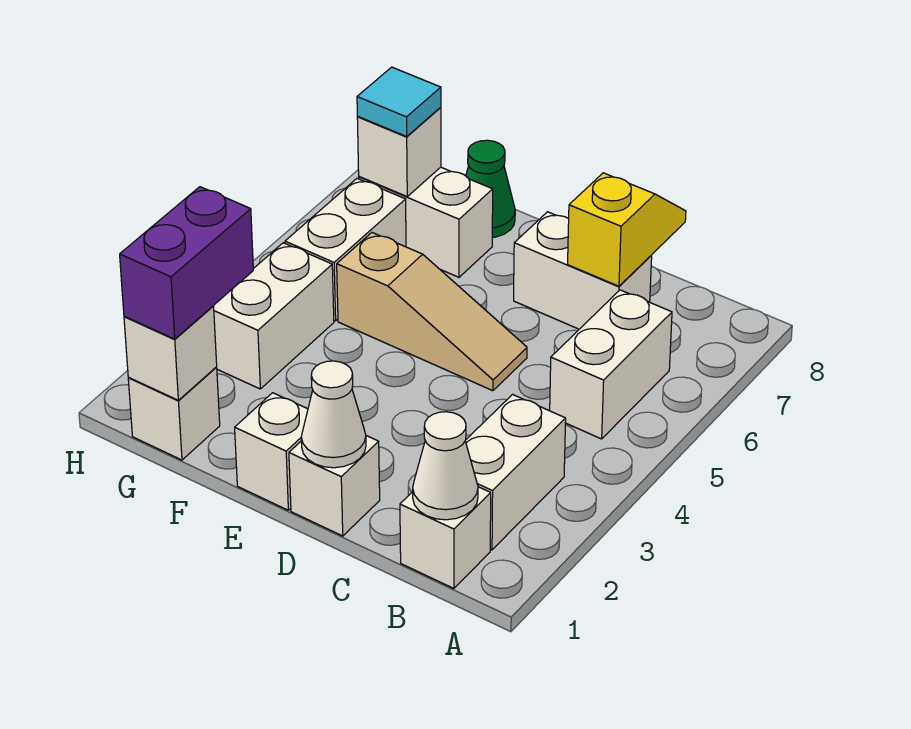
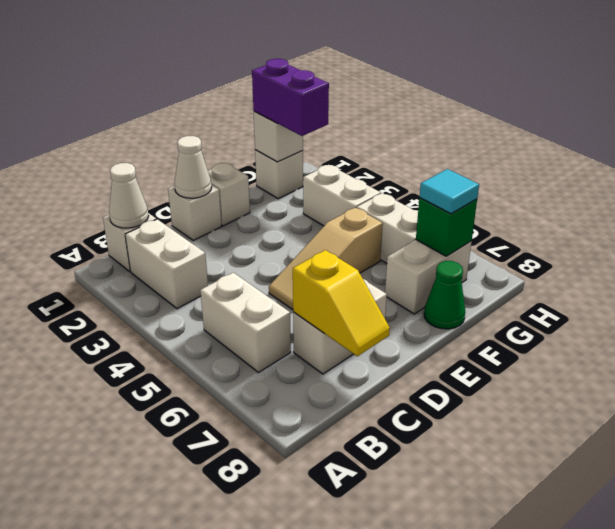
white brick G7 level 2 -> green brick G7 level 2

